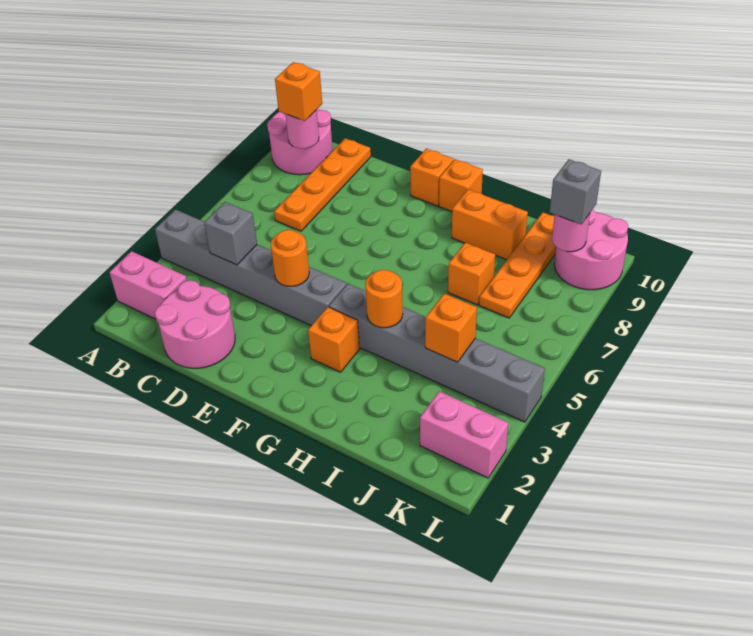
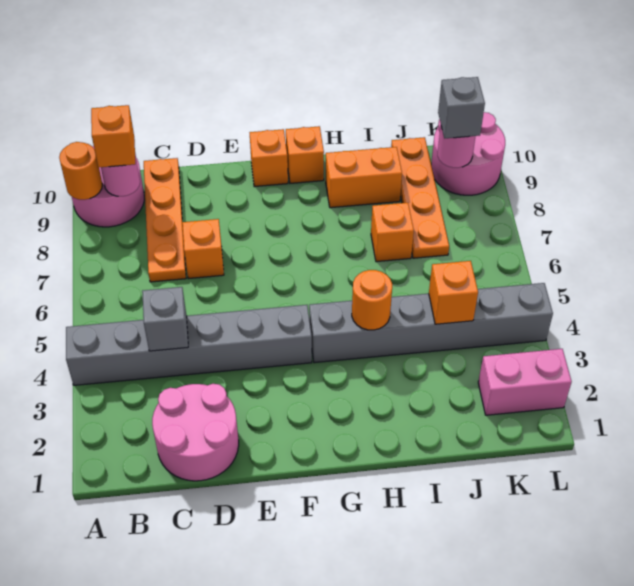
pink brick A2:B2 level 1 -> none
orange round brick E4 level 2 -> orange round brick A9 level 2
orange brick G3 level 1 -> orange brick D7 level 1

